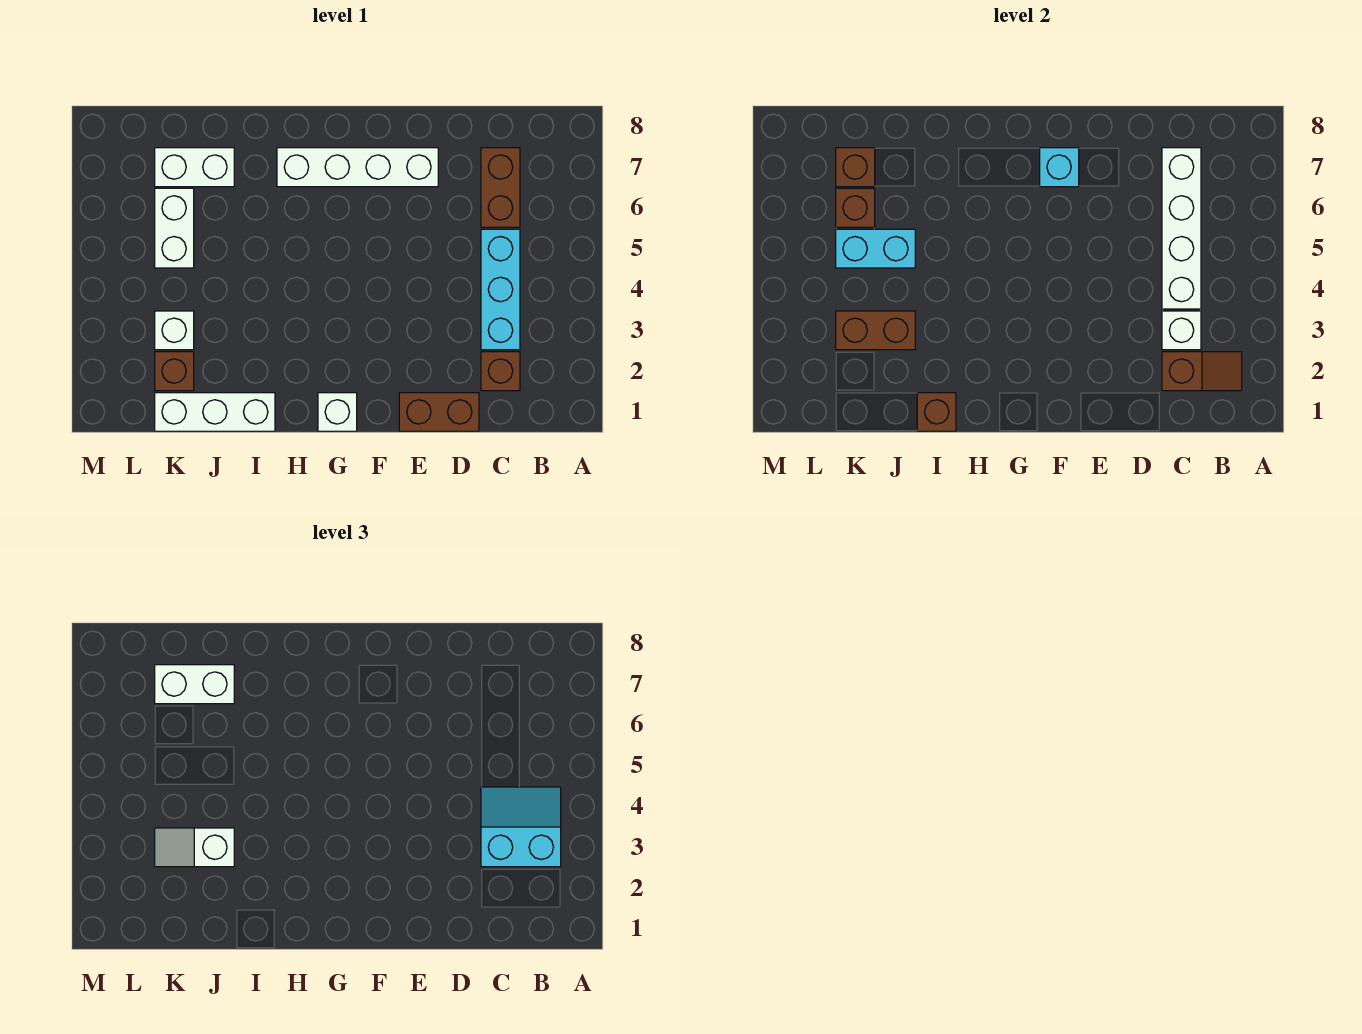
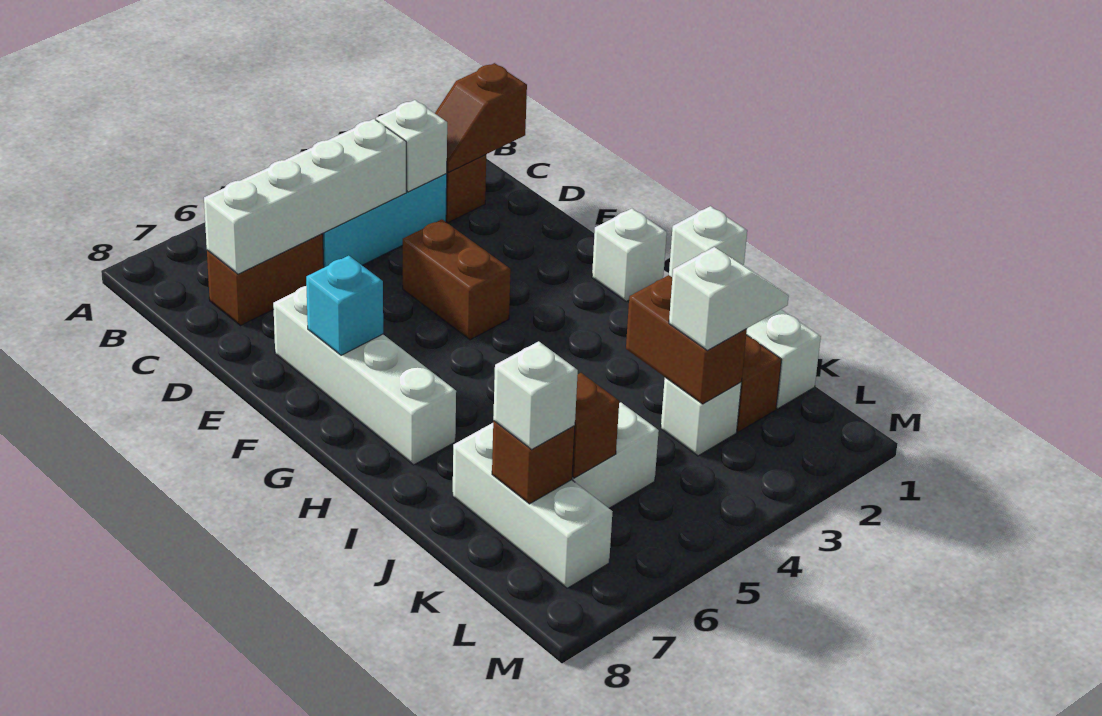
brown slope B2:C2 level 2 top C -> brown slope C1:C2 level 2 top 1
cyan slope B3:C4 level 3 top 3 -> none
brown brick D1:E1 level 1 -> brown brick E4:F4 level 1
brown brick I1 level 2 -> white brick I1 level 2
white slope J3:K3 level 3 top J -> white slope K2:K3 level 3 top 3
cyan brick J5:K5 level 2 -> none
white brick J7:K7 level 1 -> white brick J7:L7 level 1
white brick J7:K7 level 3 -> white brick K7 level 3

